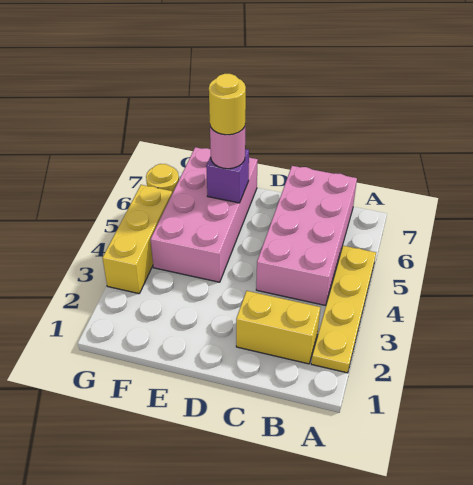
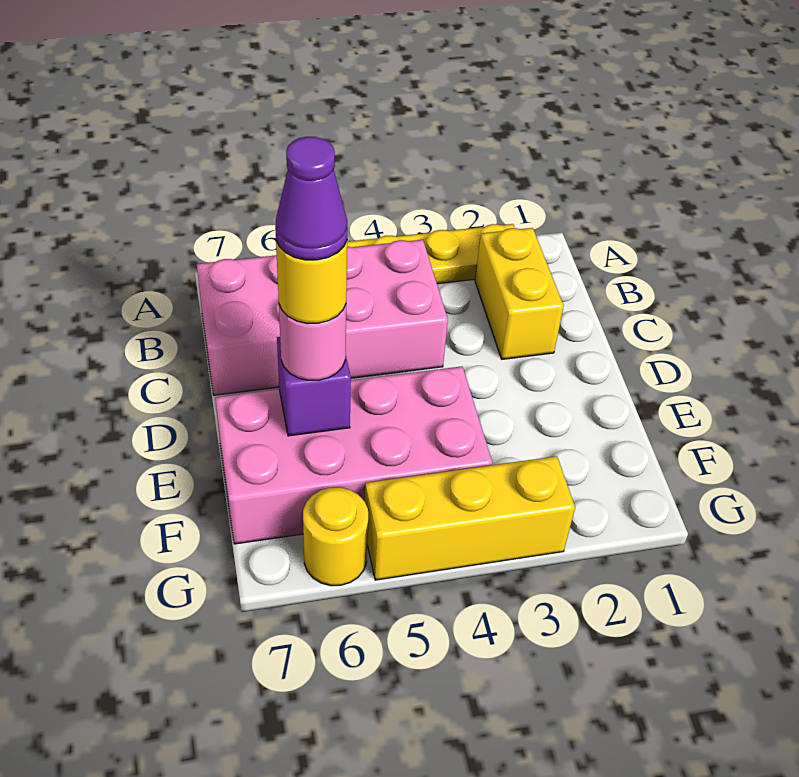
none -> purple cone E6 level 5

